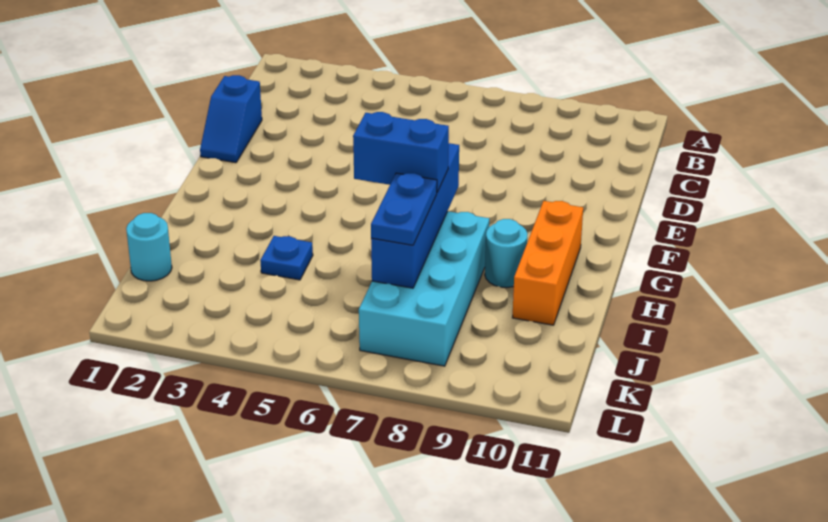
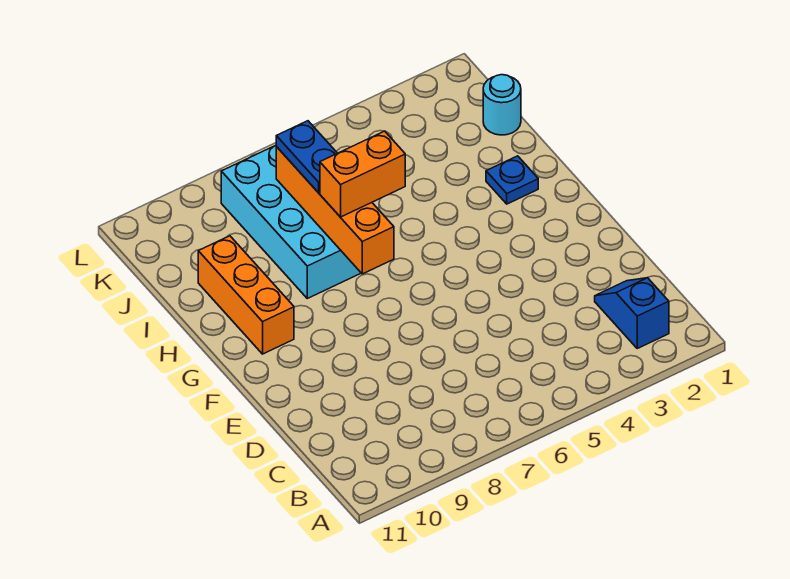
blue slope D1:E1 level 1 top D -> blue slope B2:C2 level 1 top B
blue brick G7:J7 level 2 -> orange brick G7:J7 level 2
blue brick H6:H7 level 3 -> orange brick H6:H7 level 3
cyan round brick H9 level 1 -> none
blue plate I4 level 1 -> blue plate H2 level 1

